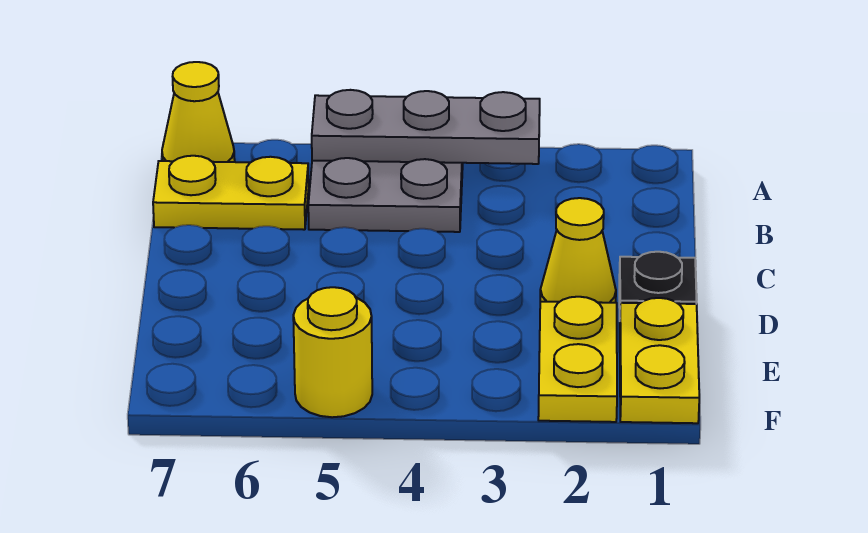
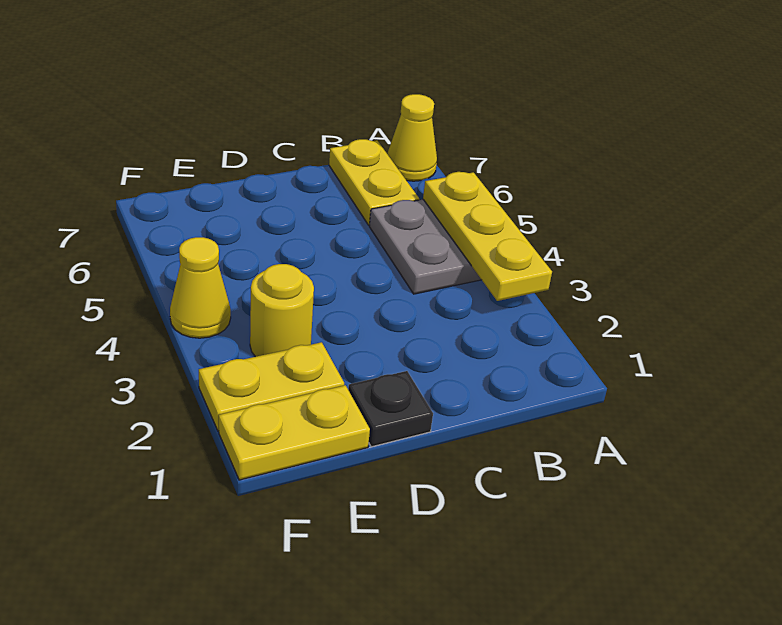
grey plate A3:A5 level 2 -> yellow plate A3:A5 level 2
yellow cone D2 level 1 -> yellow cone F4 level 1
yellow round brick F5 level 1 -> yellow round brick E3 level 1

